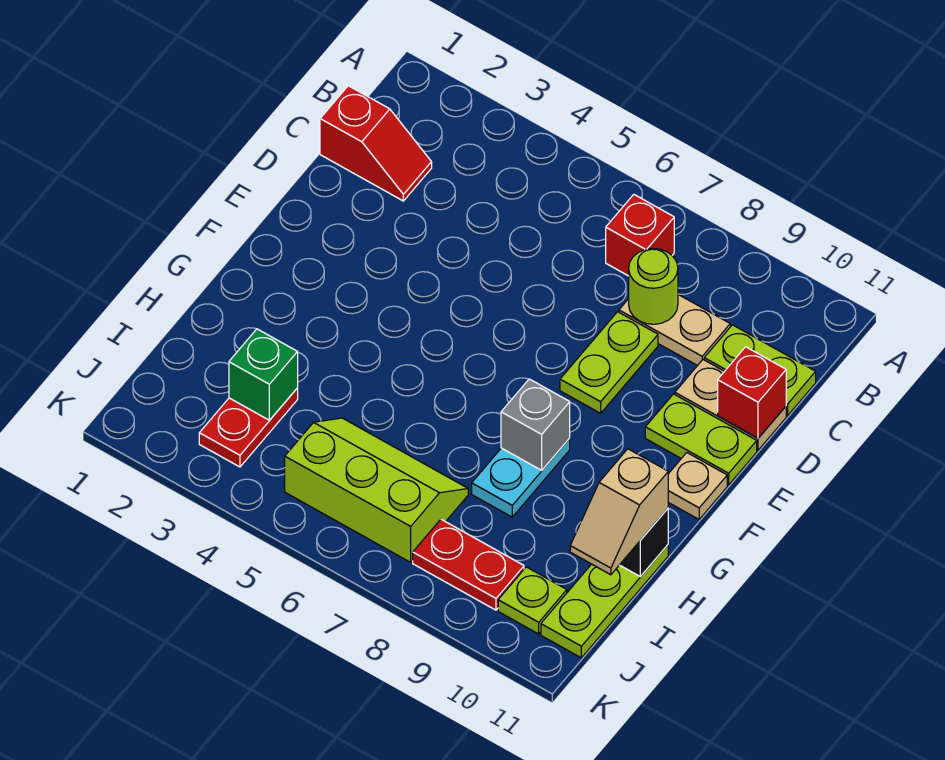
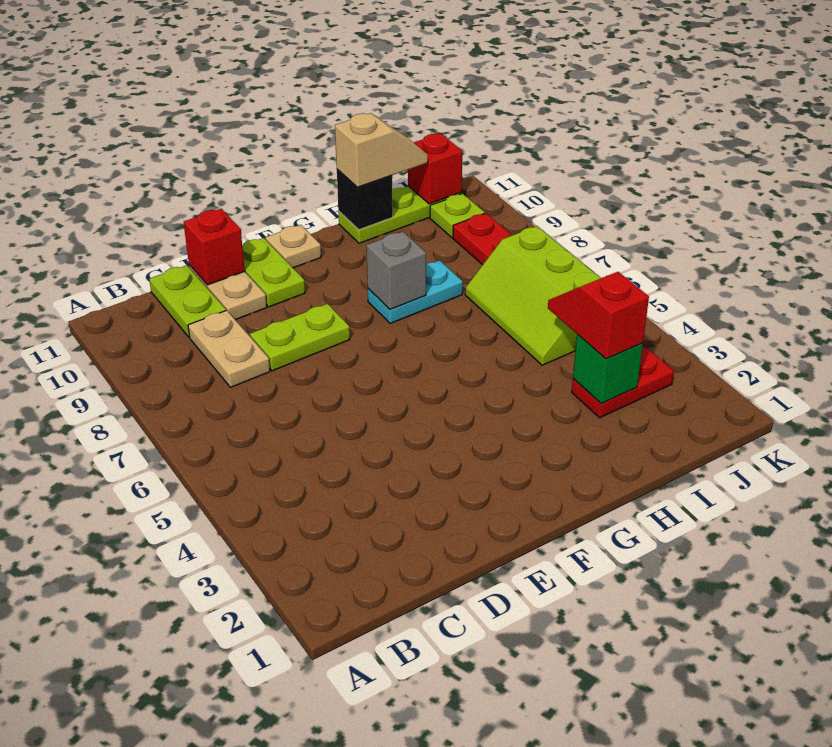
red brick B7 level 1 -> red brick J11 level 2
red slope C1:C2 level 1 top 1 -> red slope I3:I4 level 3 top 3
lime round brick C8 level 2 -> none

